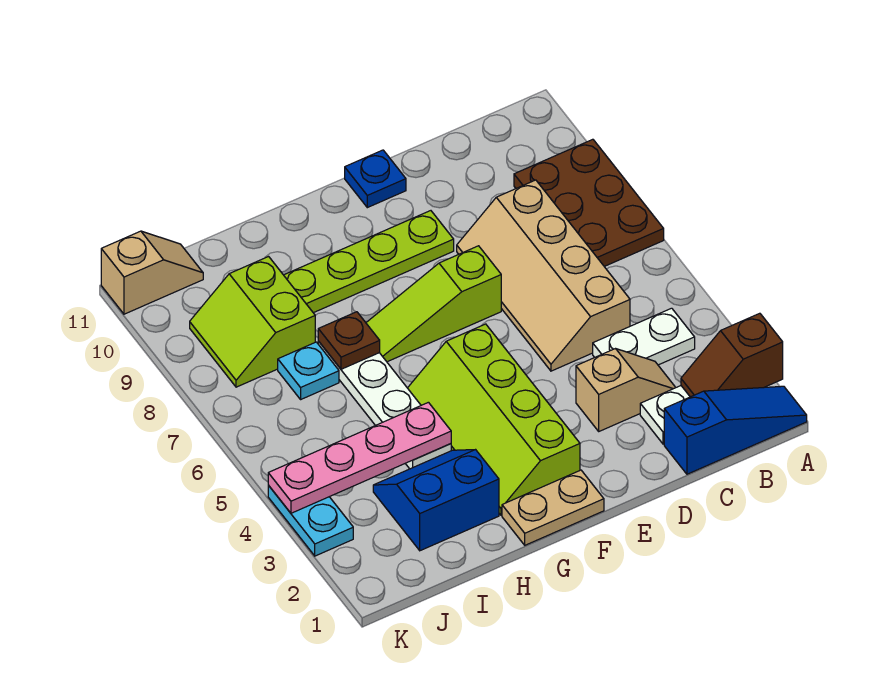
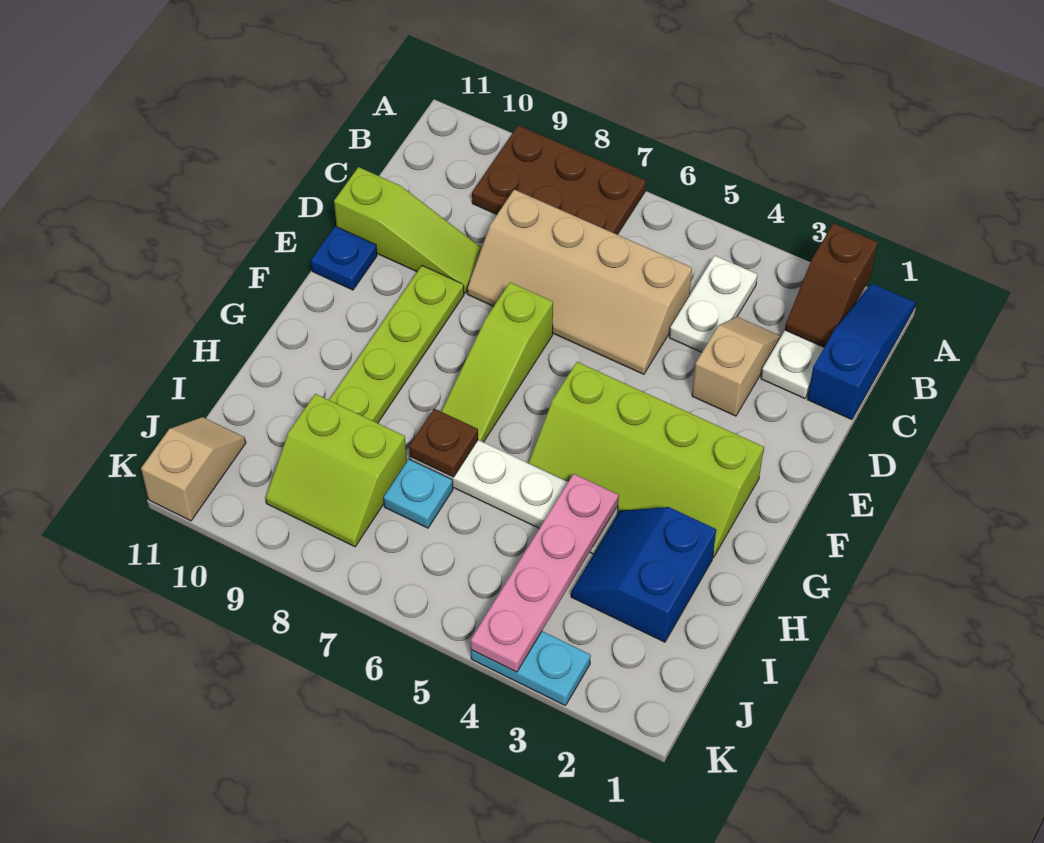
none -> lime slope D9:D11 level 1 top 11
tan plate F1:G1 level 1 -> none

